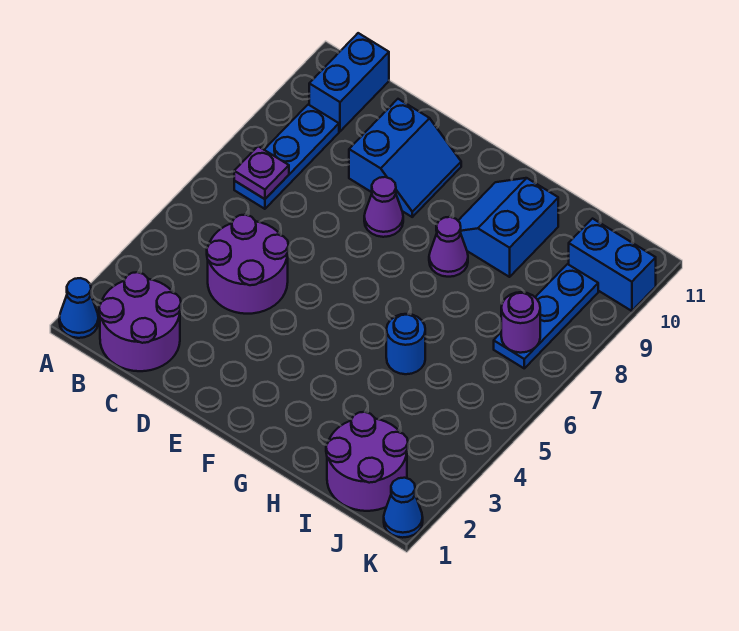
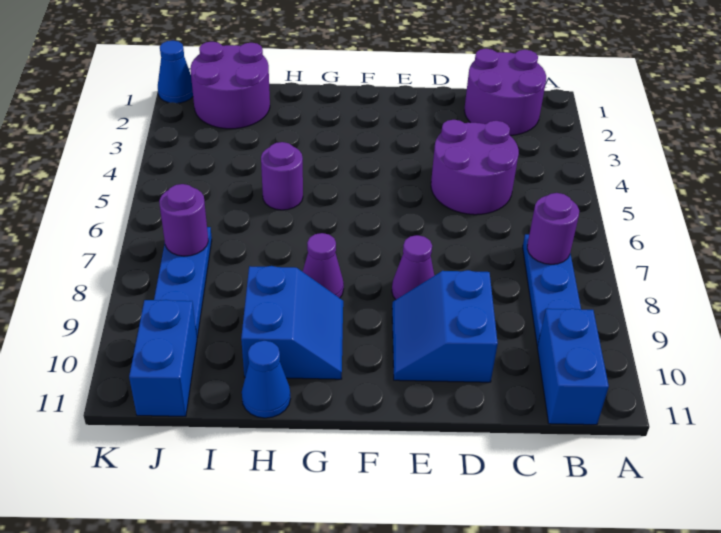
blue cone A1 level 1 -> blue cone H11 level 1
purple plate B7 level 2 -> purple round brick B7 level 2
blue round brick H5 level 1 -> purple round brick H5 level 1
blue brick J10:K10 level 1 -> blue brick J10:J11 level 1

